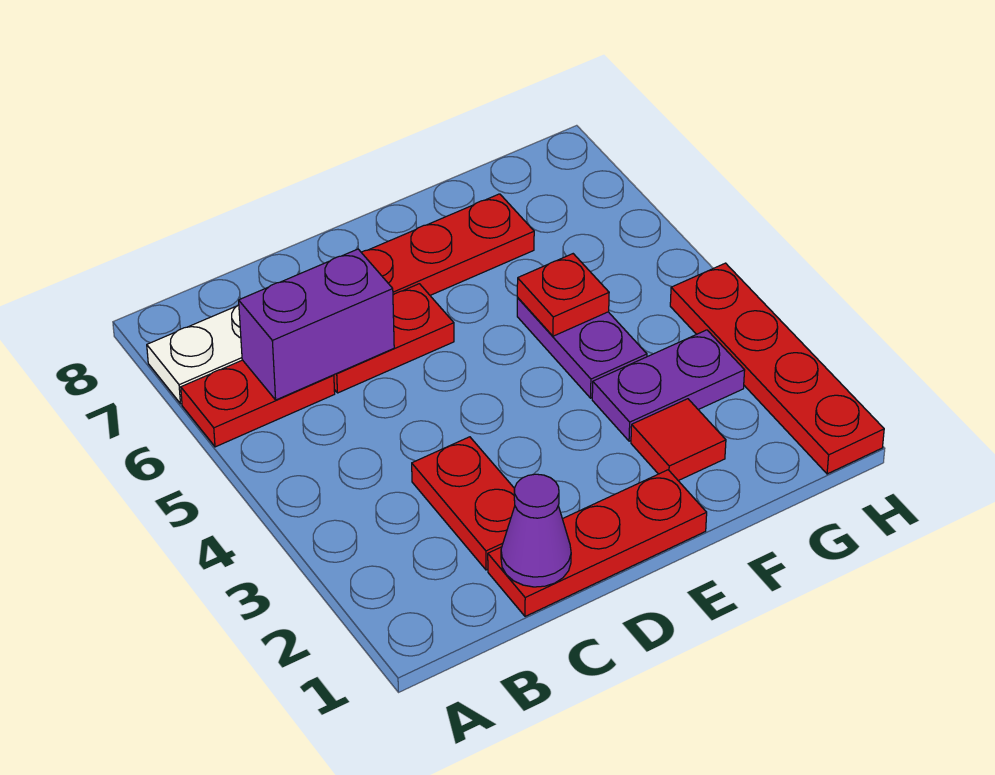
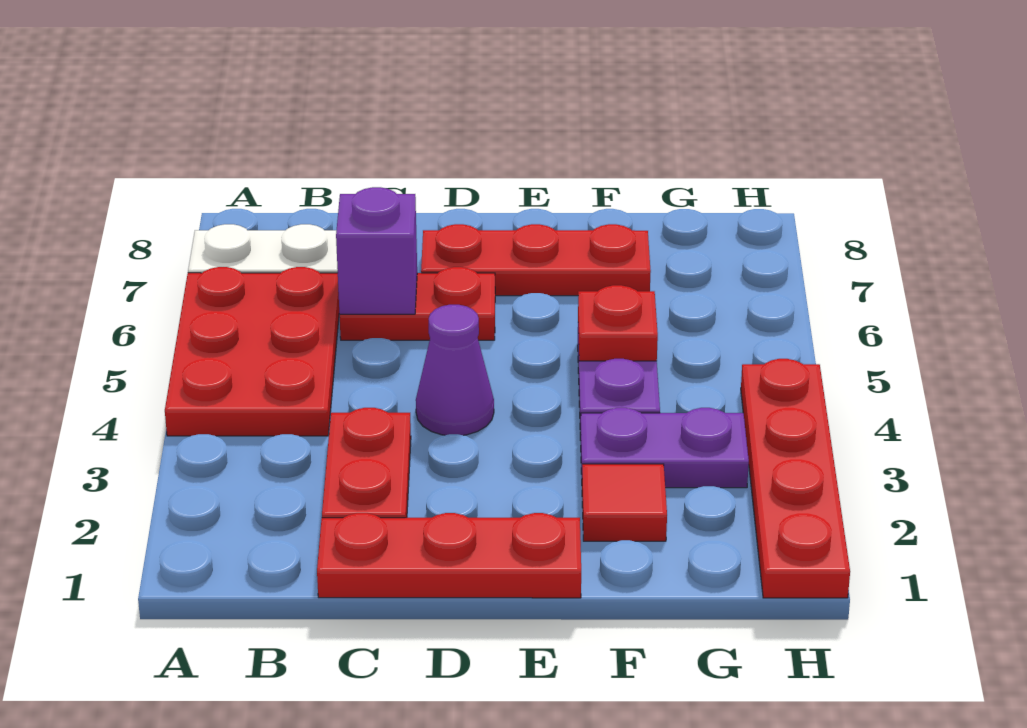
red plate A6:B6 level 1 -> red plate A4:B6 level 1
purple brick B6:C6 level 2 -> purple brick C6 level 2
purple cone C1 level 2 -> purple cone D4 level 1

